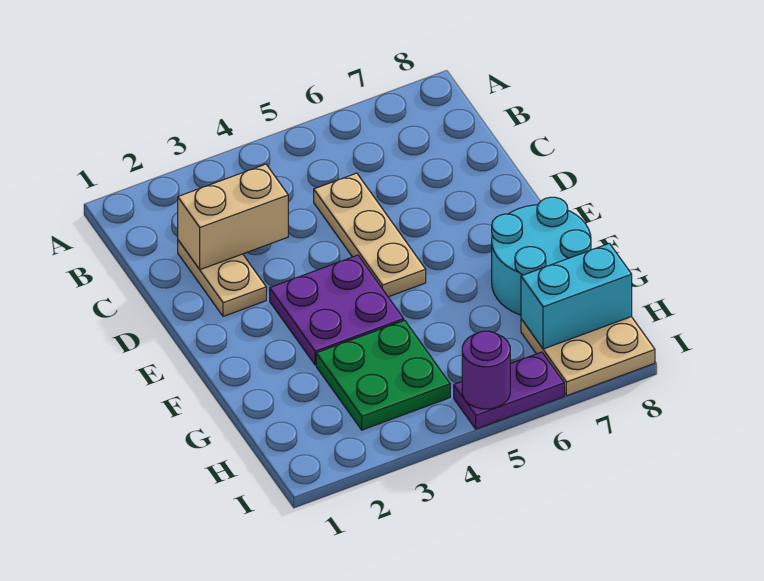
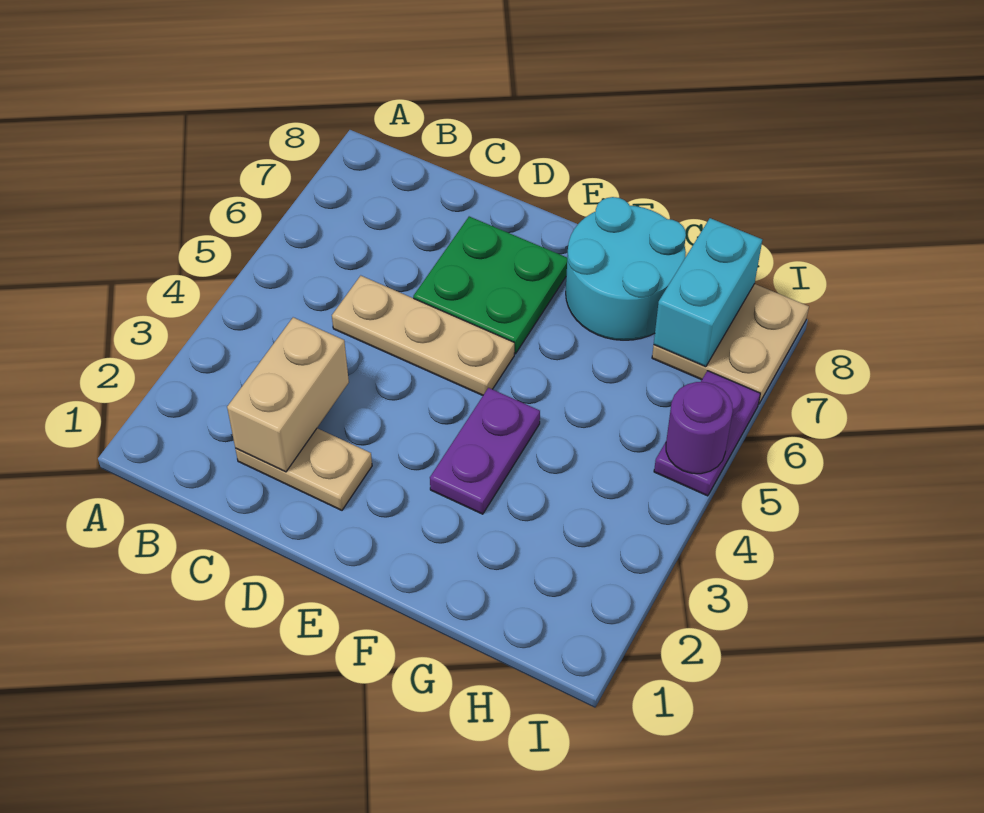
purple plate E3:F4 level 1 -> purple plate F3:F4 level 1
green plate G3:H4 level 1 -> green plate D6:E7 level 1

